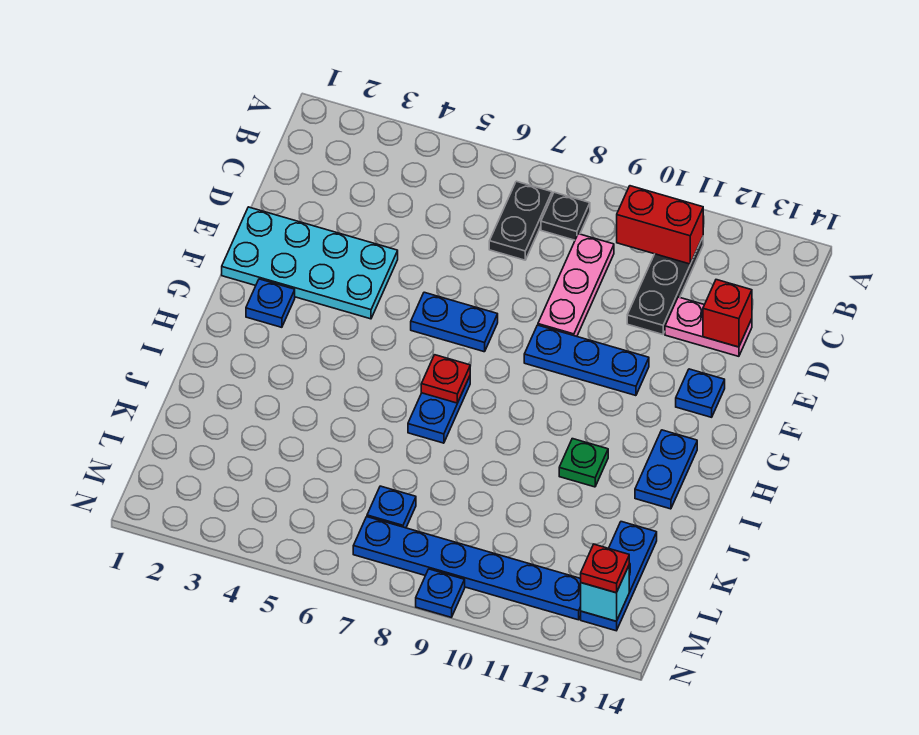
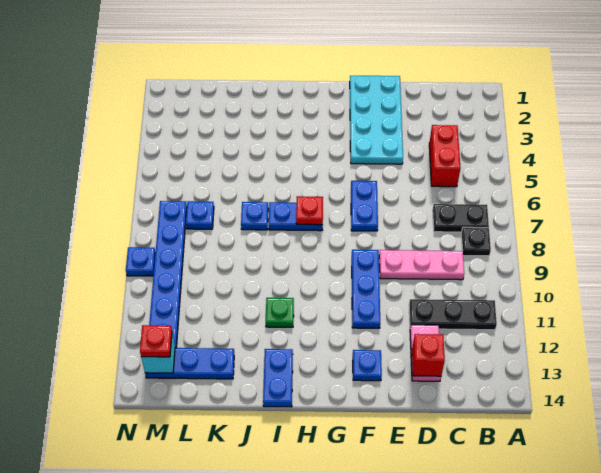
red brick B10:B11 level 2 -> red brick C4:C5 level 1
blue plate G2 level 1 -> blue plate J7 level 1
blue plate H13:I13 level 1 -> blue plate I13:I14 level 1

